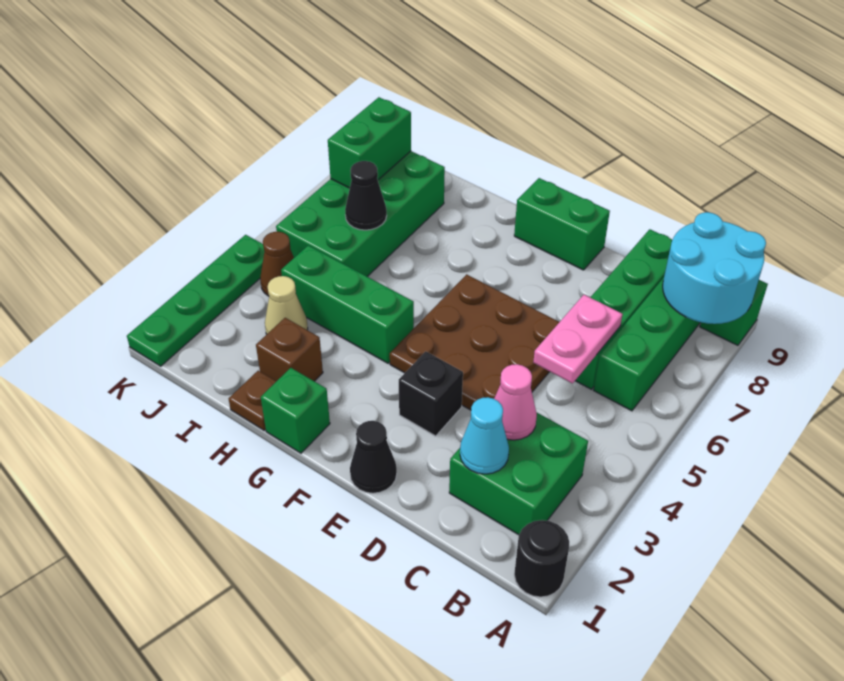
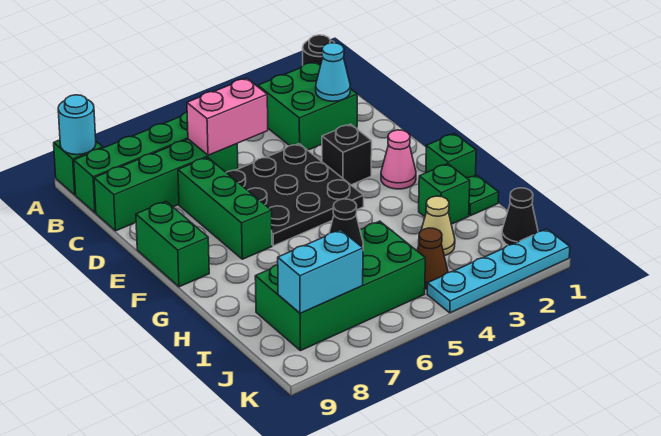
cyan round brick A8:B9 level 2 -> cyan round brick A9 level 2
pink cone C3 level 2 -> pink cone F2 level 1
pink plate C5:C6 level 2 -> pink brick C5:C6 level 2
brown plate D4:F6 level 1 -> black plate D4:F6 level 1
black cone E1 level 1 -> black cone J1 level 1
green brick G4:I4 level 1 -> green brick D7:F7 level 1
brown plate H1 level 1 -> green plate H1 level 1
brown brick H2 level 1 -> green brick H2 level 1
green brick J7:J8 level 2 -> cyan brick J7:J8 level 2
green plate K1:K4 level 1 -> cyan plate K1:K4 level 1

